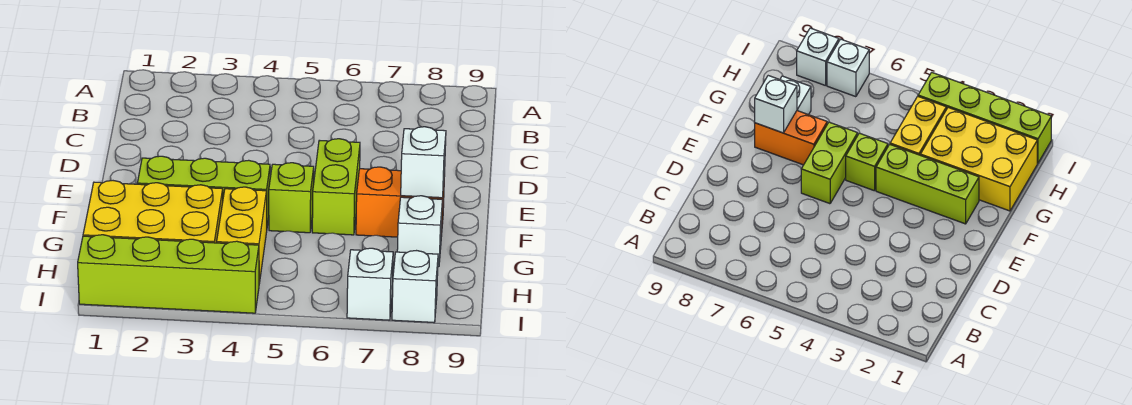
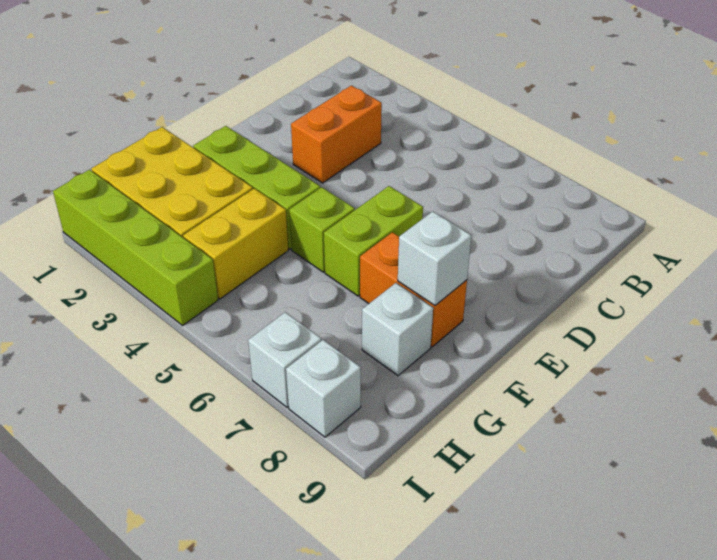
none -> orange brick C3:D3 level 1

